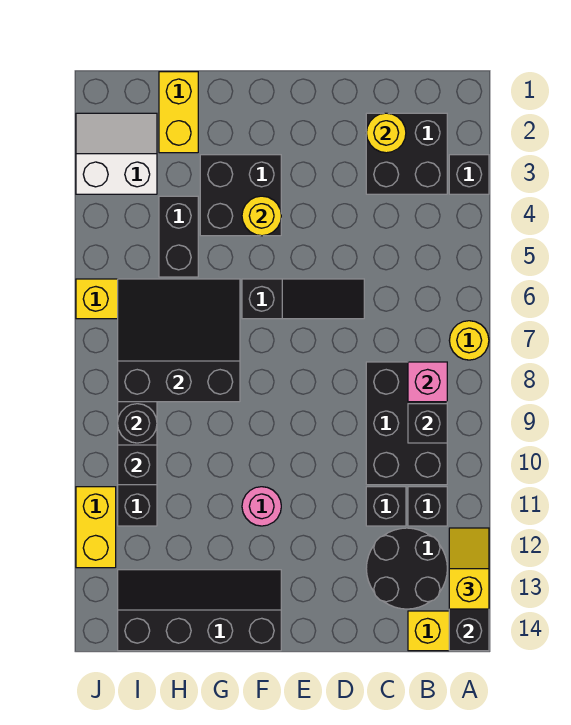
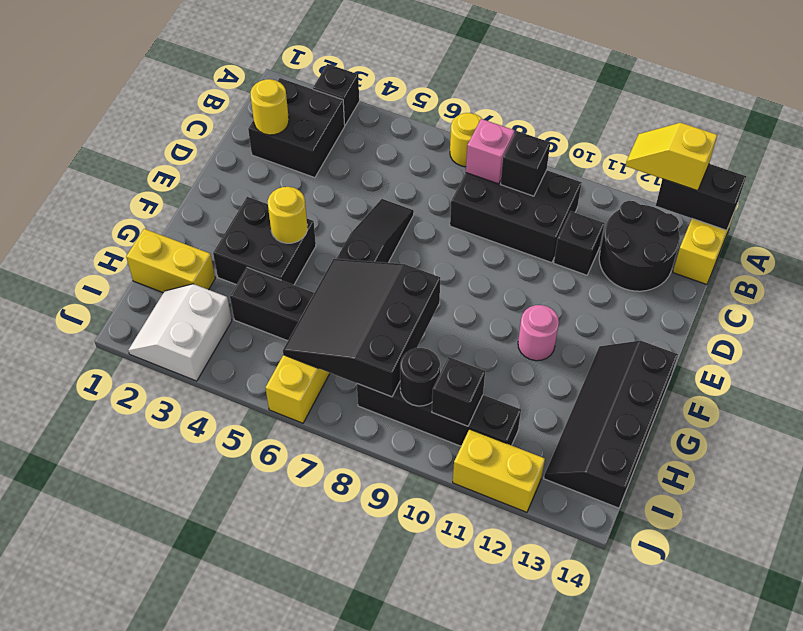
black brick B11 level 1 -> none

